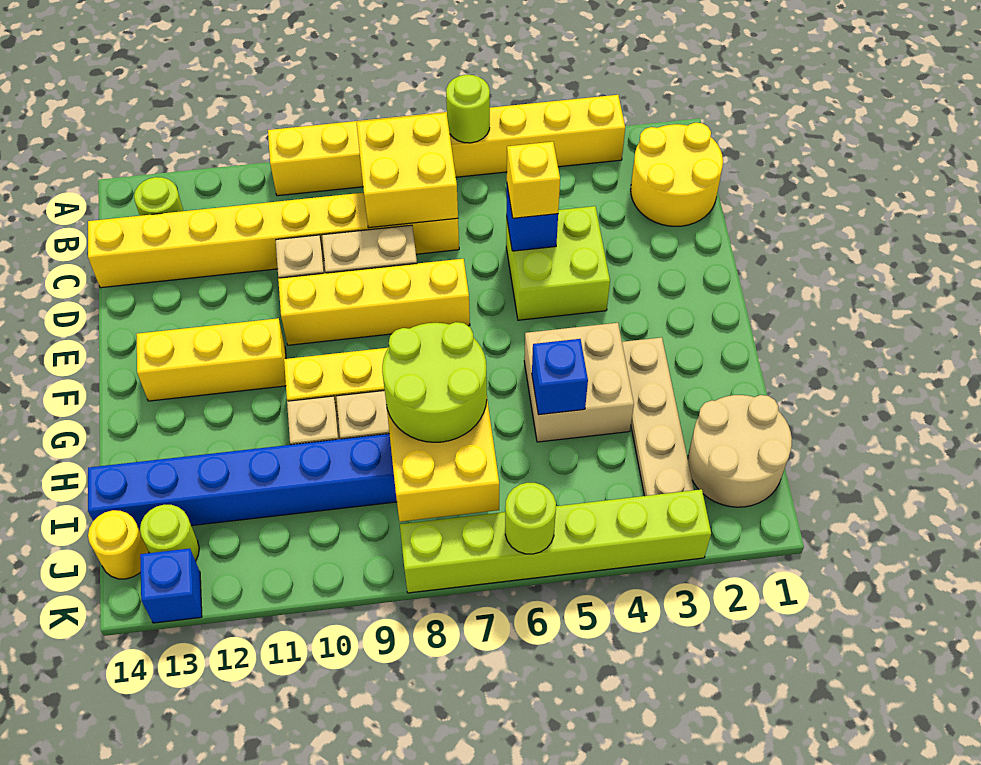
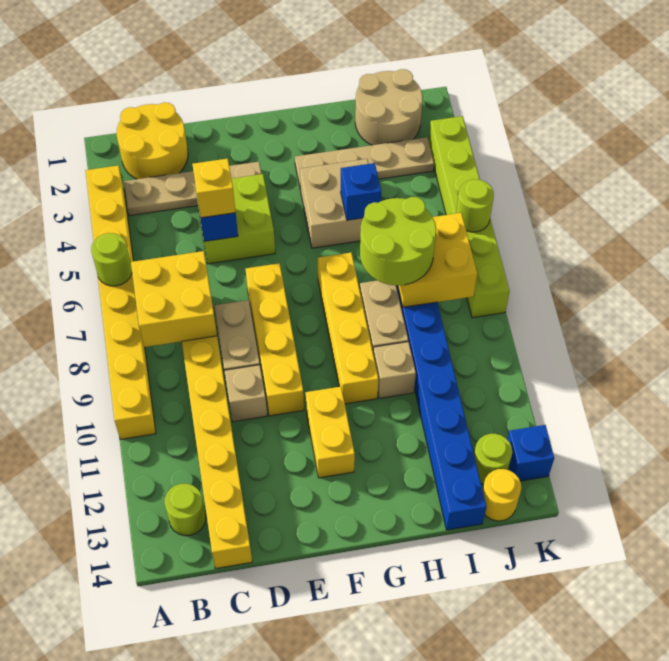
none -> tan plate B3:E3 level 1
yellow brick F11:F13 level 1 -> yellow brick F11:F12 level 1

